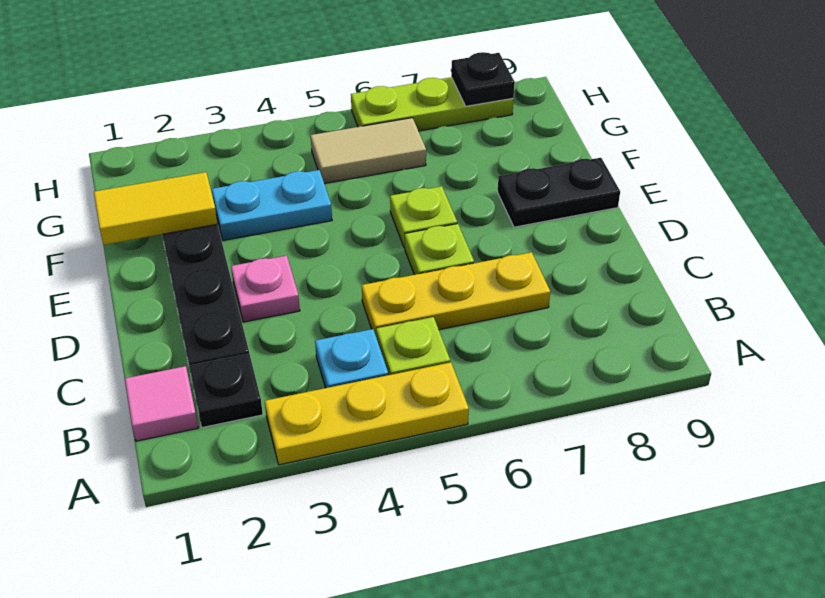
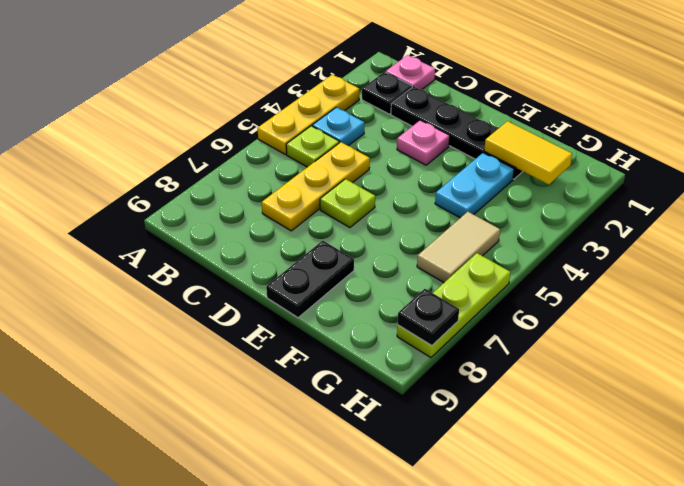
pink tile B1 level 1 -> pink plate B1 level 1
lime plate E6 level 1 -> none
yellow tile F1:F2 level 2 -> yellow tile F2:G2 level 2

